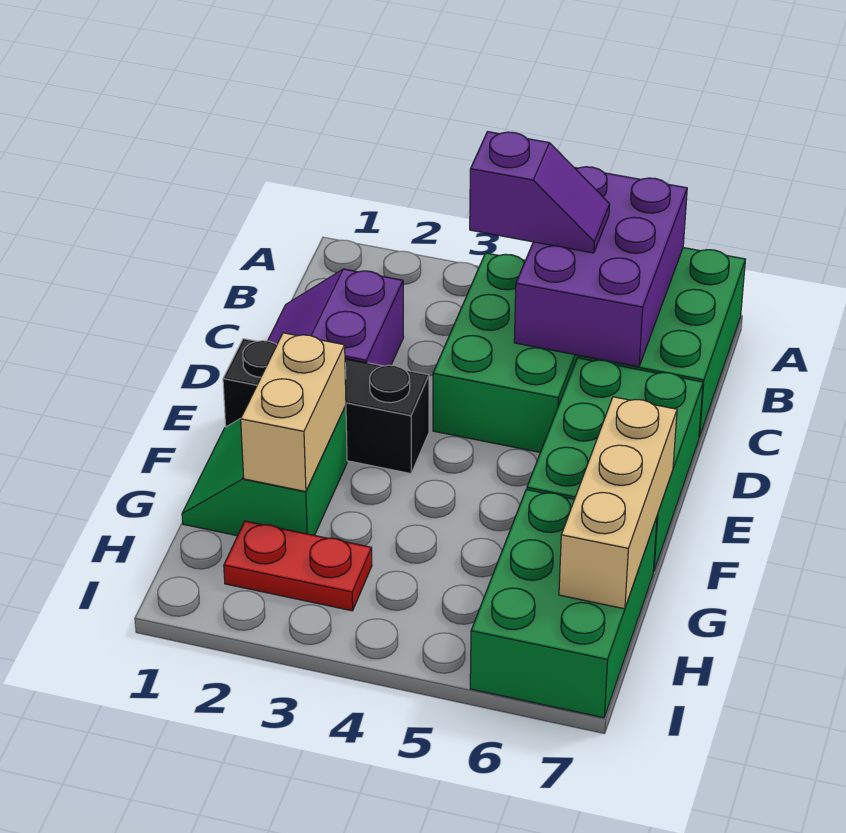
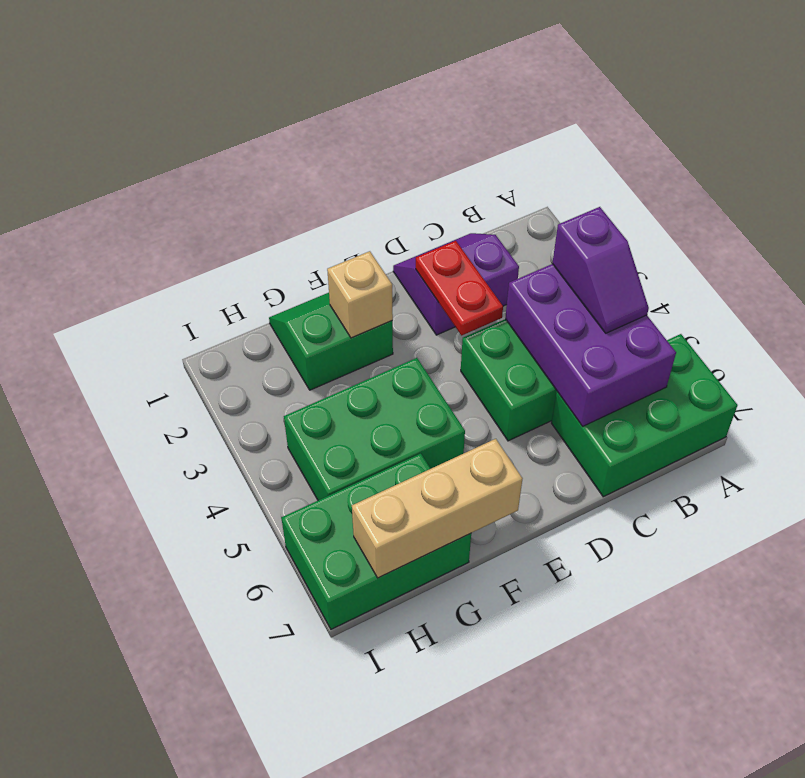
purple brick A5:C6 level 2 -> purple brick B4:C6 level 2
green brick D6:F7 level 1 -> green brick F4:H5 level 1
black brick E1:E3 level 1 -> none
tan brick F2:G2 level 2 -> tan brick F2 level 2
red plate H2:H3 level 1 -> red plate D2:D3 level 2

